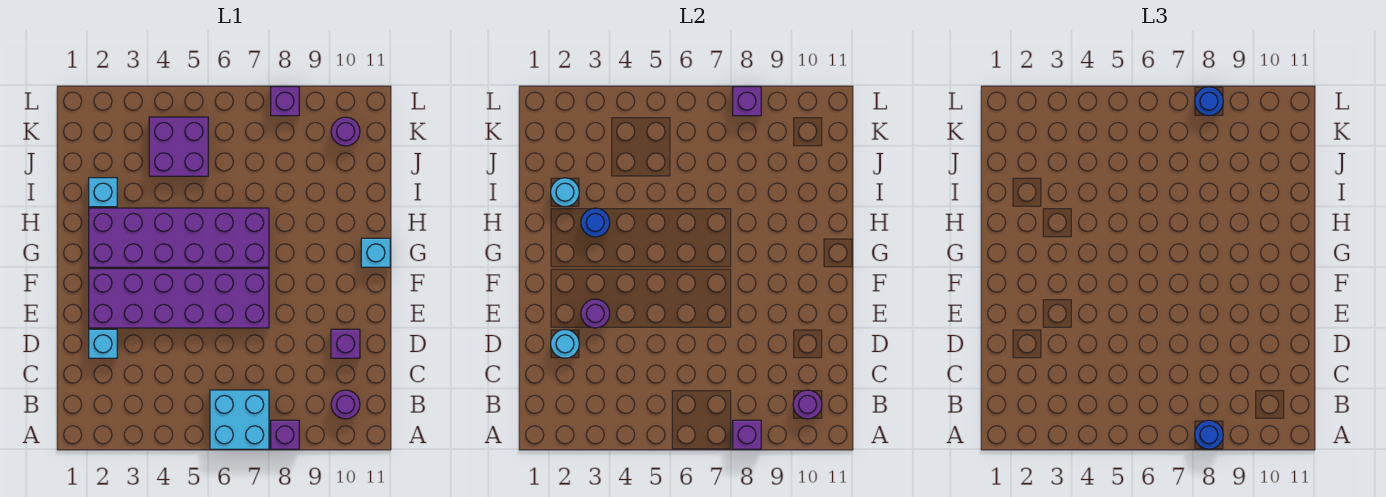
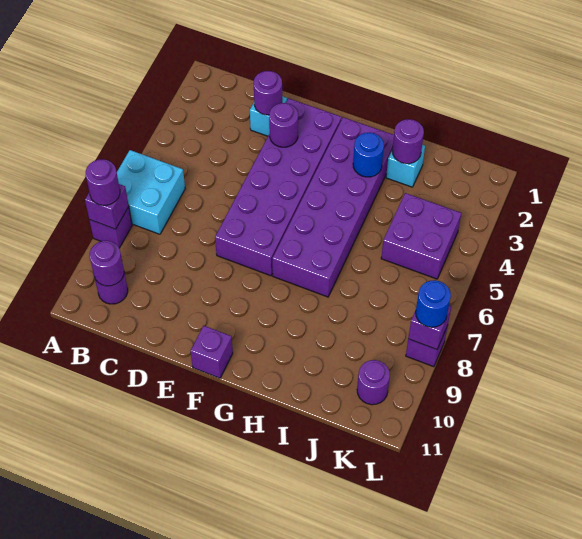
blue round brick A8 level 3 -> purple round brick A8 level 3
cyan round brick D2 level 2 -> purple round brick D2 level 2
purple brick D10 level 1 -> purple brick F11 level 1
cyan brick G11 level 1 -> none
cyan round brick I2 level 2 -> purple round brick I2 level 2

